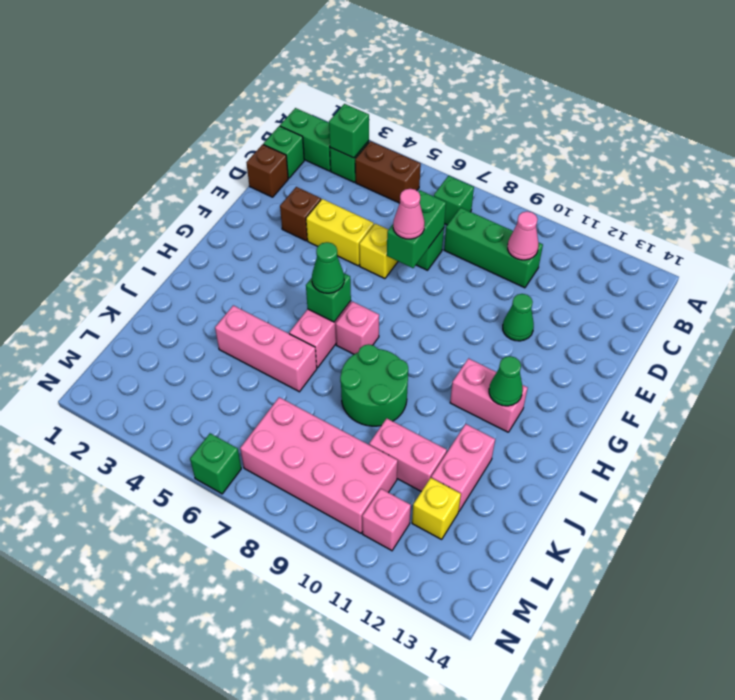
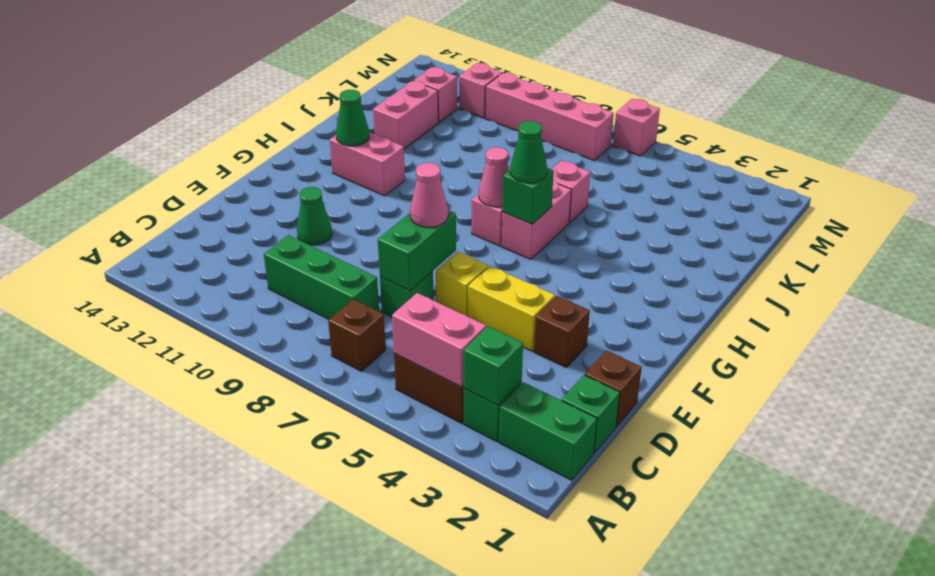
green brick B7 level 1 -> brown brick B7 level 1
pink cone C10 level 2 -> pink cone H7 level 2
green round brick I8:J9 level 1 -> none
pink brick J4:J6 level 1 -> pink brick J6 level 1
pink brick K10:K11 level 1 -> pink brick B4:B5 level 2
pink brick L7:M10 level 1 -> pink brick M7:M10 level 1
yellow brick L12 level 1 -> pink brick L12 level 1
green brick N6 level 1 -> pink brick N6 level 1

